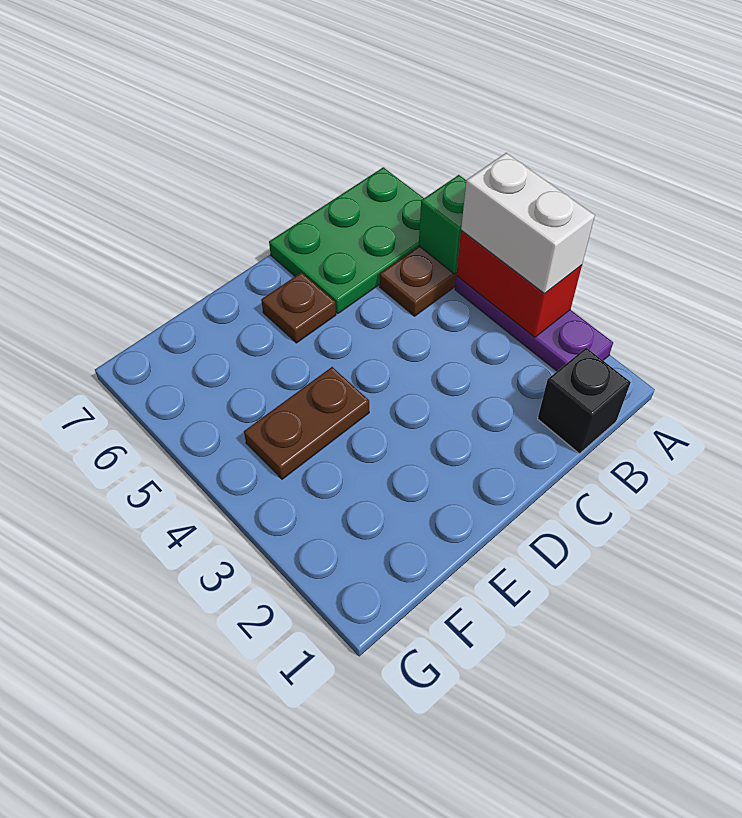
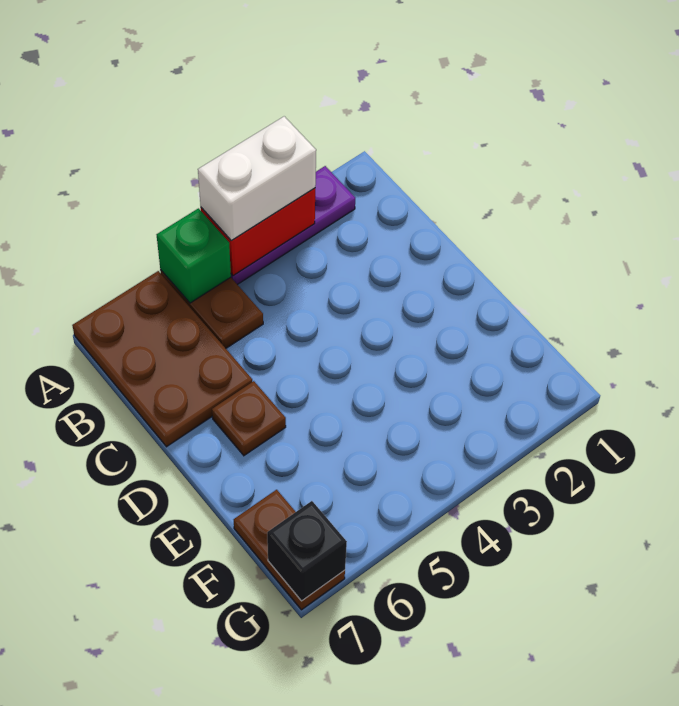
green plate A6:C7 level 1 -> brown plate A6:C7 level 1
black brick B1 level 1 -> black brick G7 level 2
brown plate E4:F4 level 1 -> brown plate F7:G7 level 1

